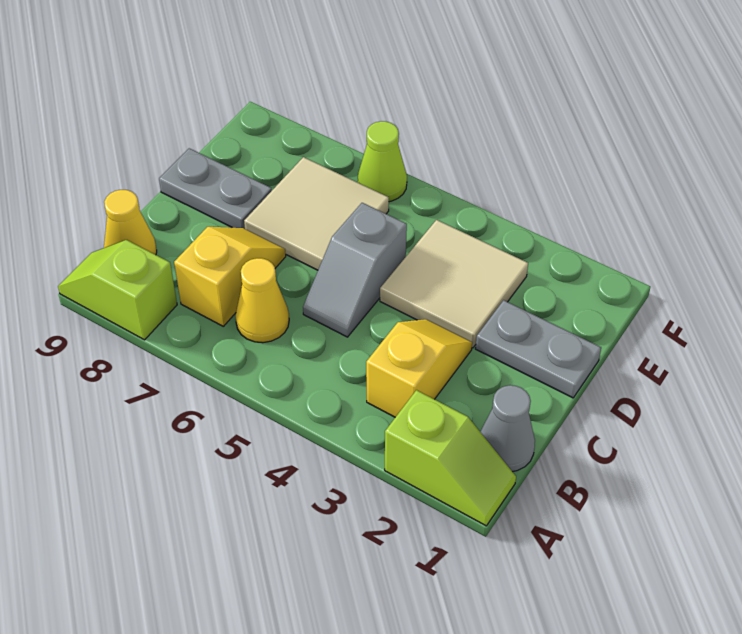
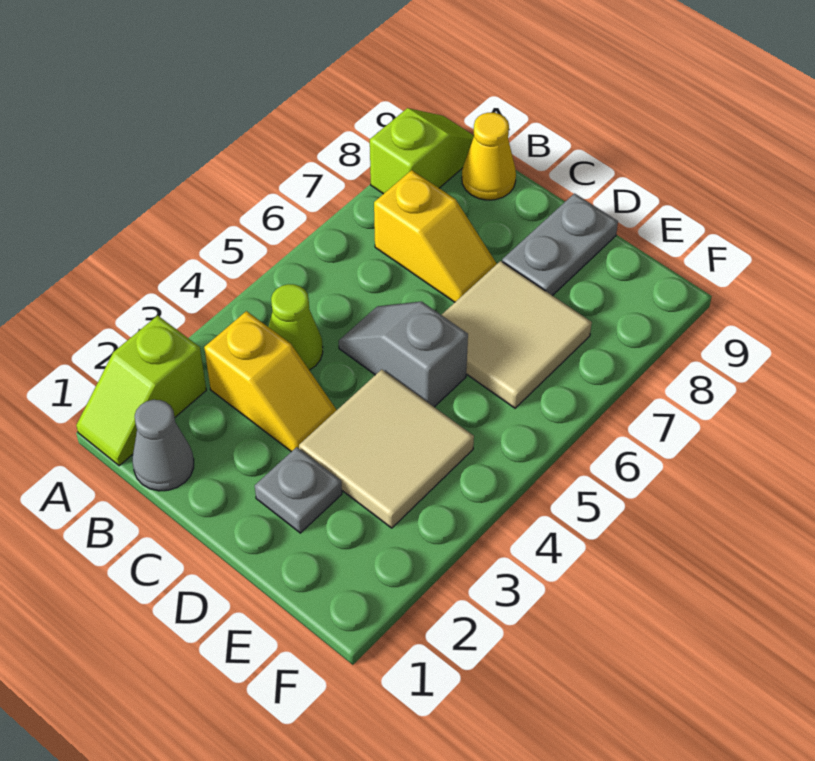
yellow cone B6 level 1 -> none
grey plate D1:D2 level 1 -> grey plate D2 level 1
lime cone F6 level 1 -> lime cone B4 level 1

